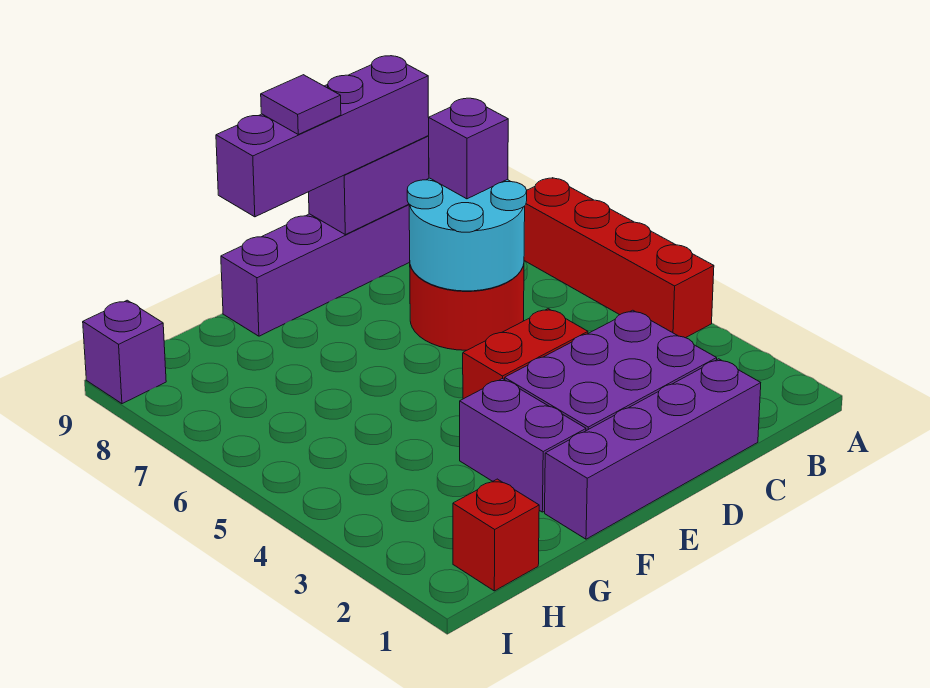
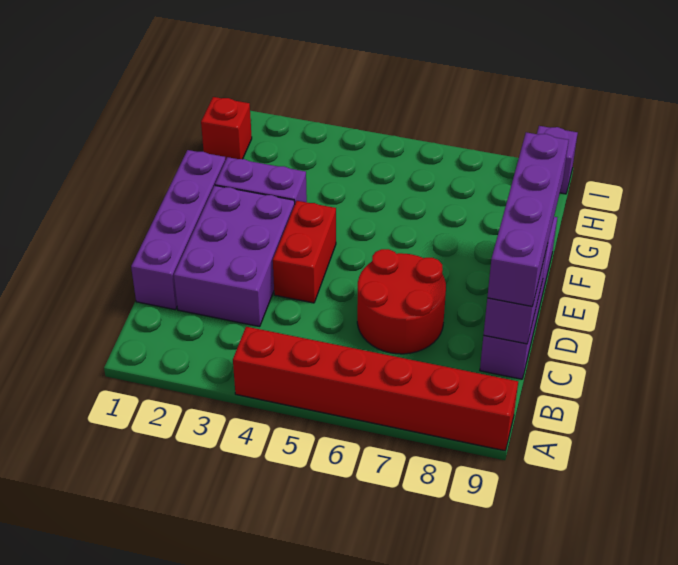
red brick A4:A7 level 1 -> red brick A4:A9 level 1
cyan round brick C6:D7 level 2 -> none
purple brick C7 level 3 -> none
purple tile E9 level 4 -> none

